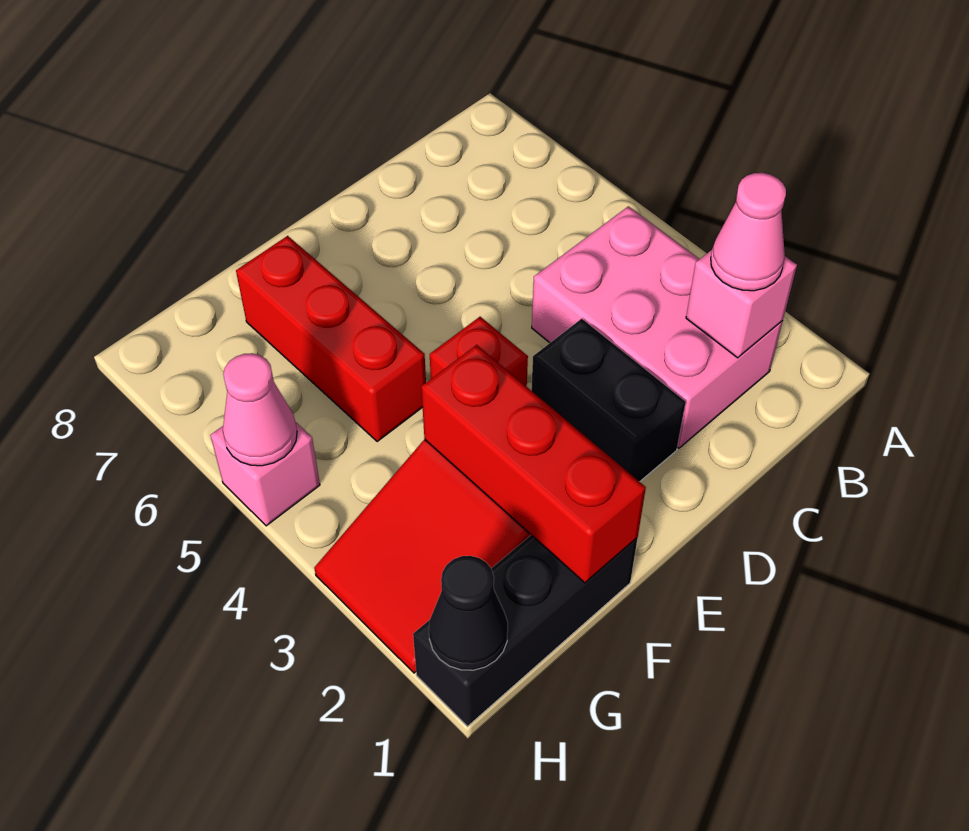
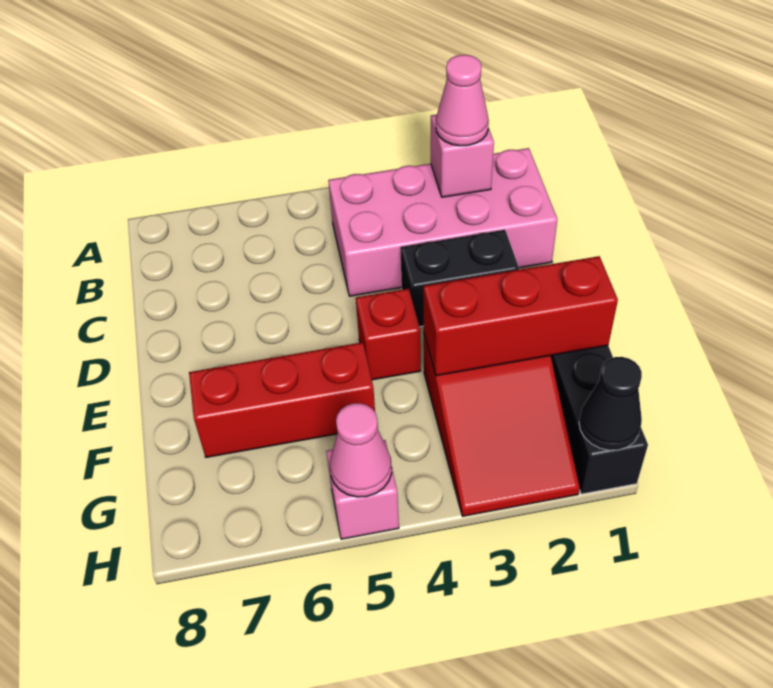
pink brick B2:C4 level 1 -> pink brick B1:C4 level 1

